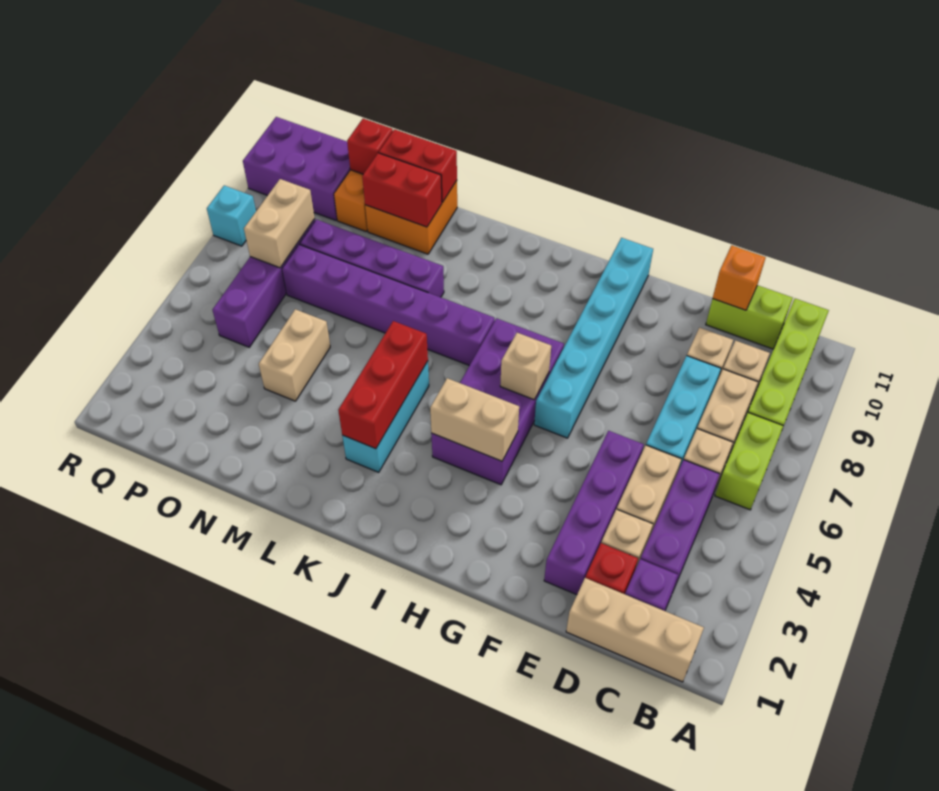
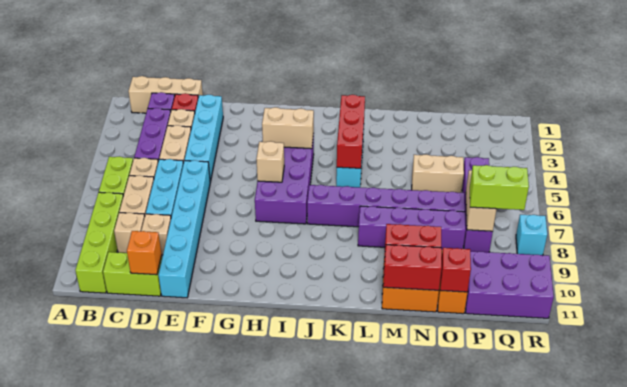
purple brick E2:E5 level 1 -> cyan brick E2:E5 level 1
cyan brick G6:G11 level 1 -> cyan brick E6:E11 level 1
tan brick N4:N5 level 1 -> tan brick N5:O5 level 1
none -> lime brick P8:Q8 level 3

